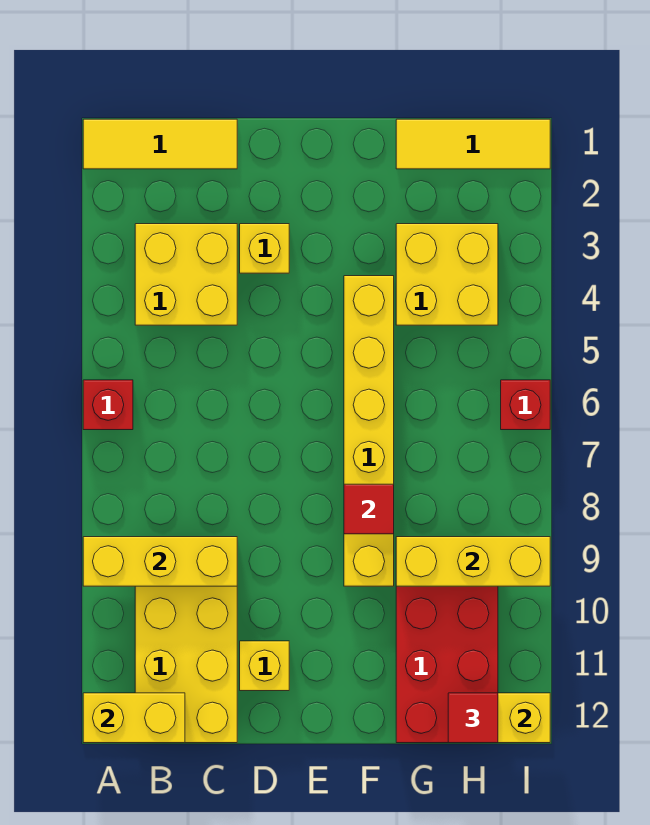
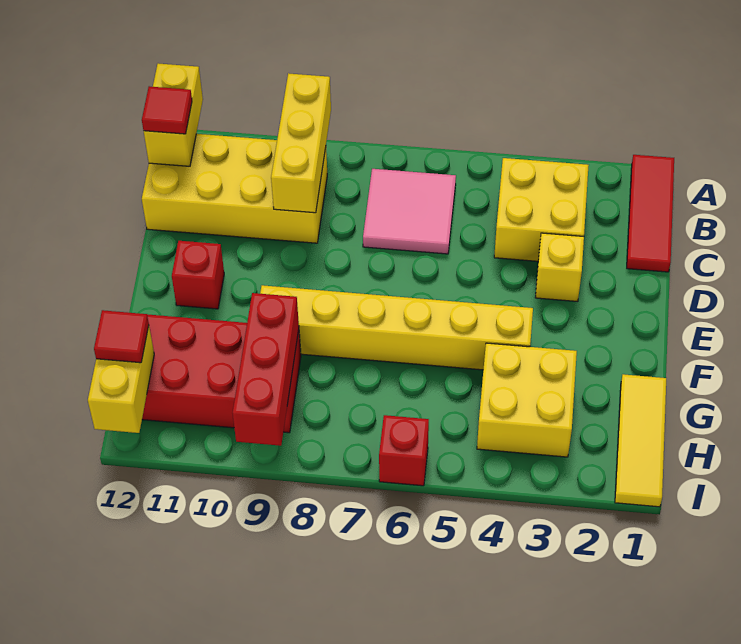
yellow tile A1:C1 level 1 -> red tile A1:C1 level 1
red brick A6 level 1 -> red brick E11 level 1
none -> pink tile B6:C7 level 1
yellow brick D11 level 1 -> none
red tile F8 level 2 -> red tile B12 level 3
yellow brick G9:I9 level 2 -> red brick G9:I9 level 2

